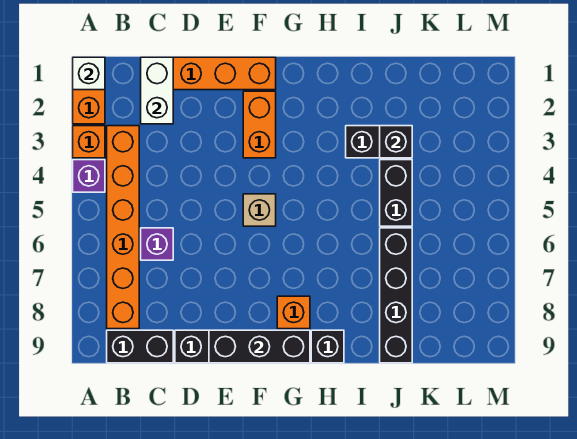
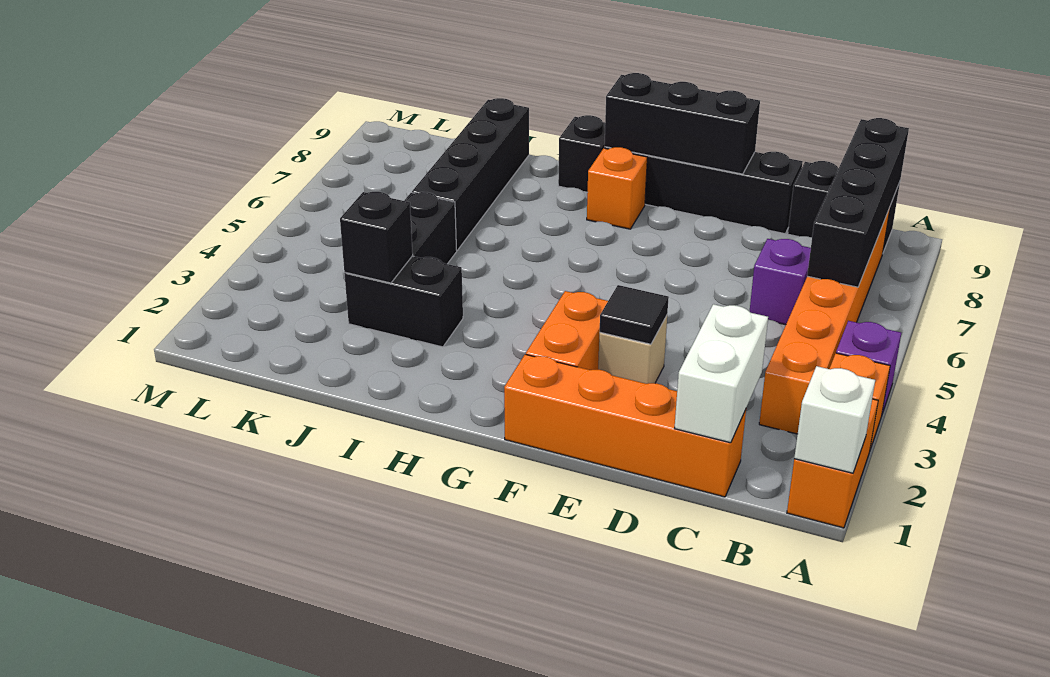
none -> black brick B6:B9 level 2
none -> black tile E3 level 2
tan brick F5 level 1 -> tan brick E3 level 1

